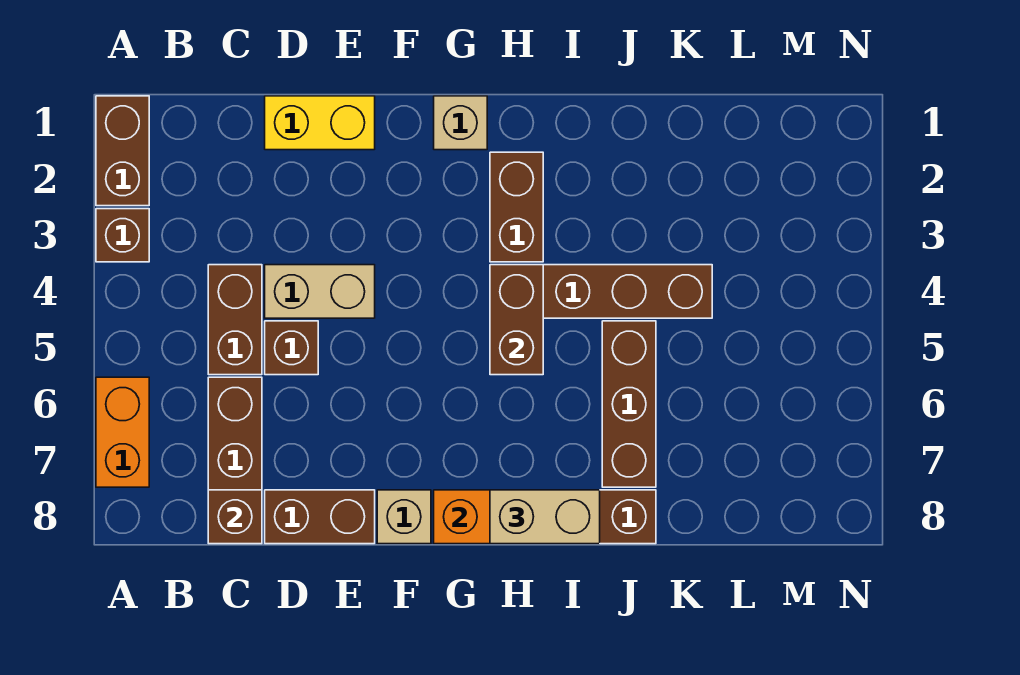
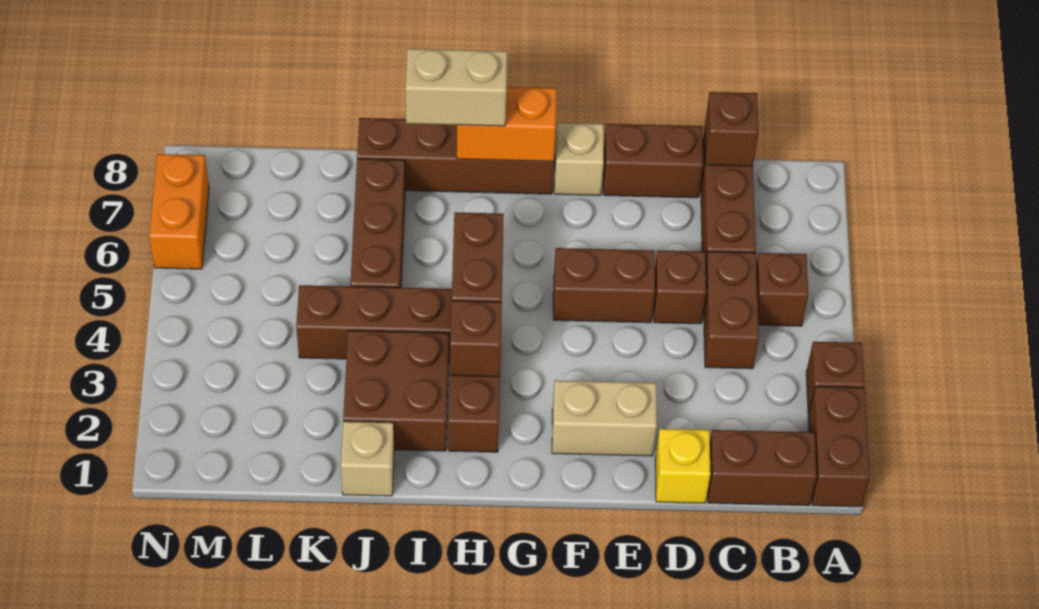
orange brick A6:A7 level 1 -> orange brick N6:N7 level 1
none -> brown brick B1:C1 level 1
none -> brown brick B5 level 1
yellow brick D1:E1 level 1 -> yellow brick D1 level 1
tan brick D4:E4 level 1 -> tan brick E2:F2 level 1
none -> brown brick E5:F5 level 1
tan brick G1 level 1 -> tan brick J1 level 1
none -> brown brick H3 level 2
none -> brown brick I2:J3 level 1

